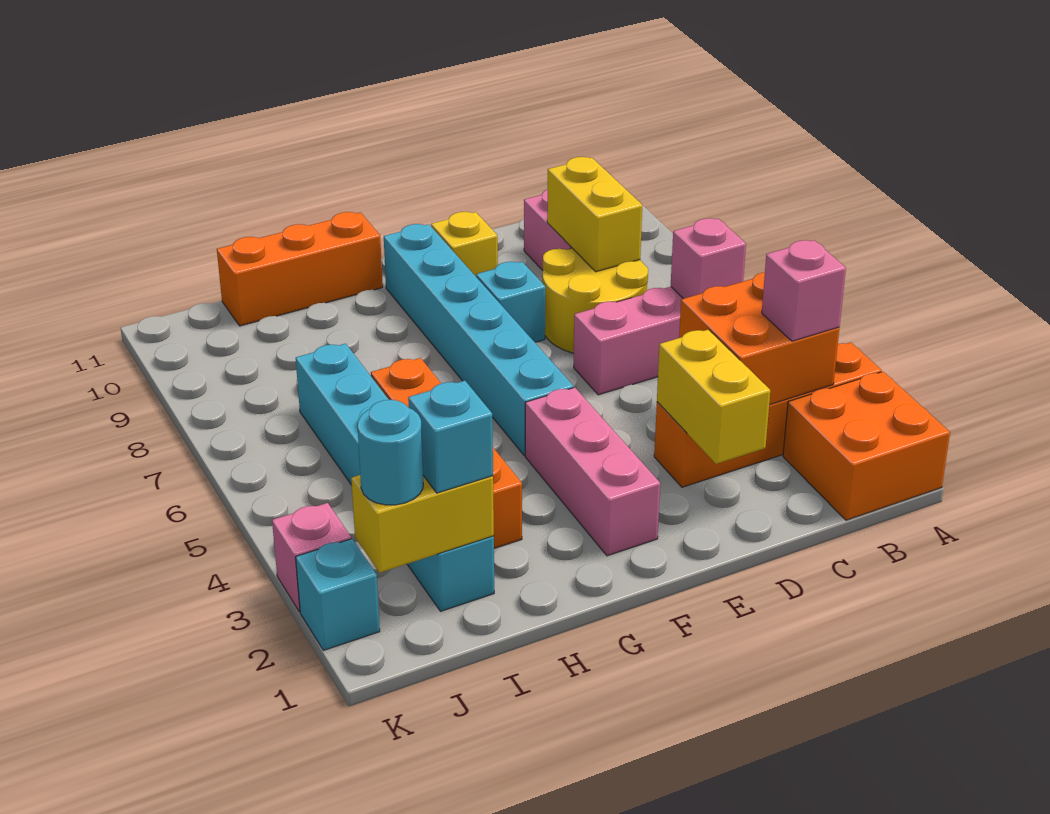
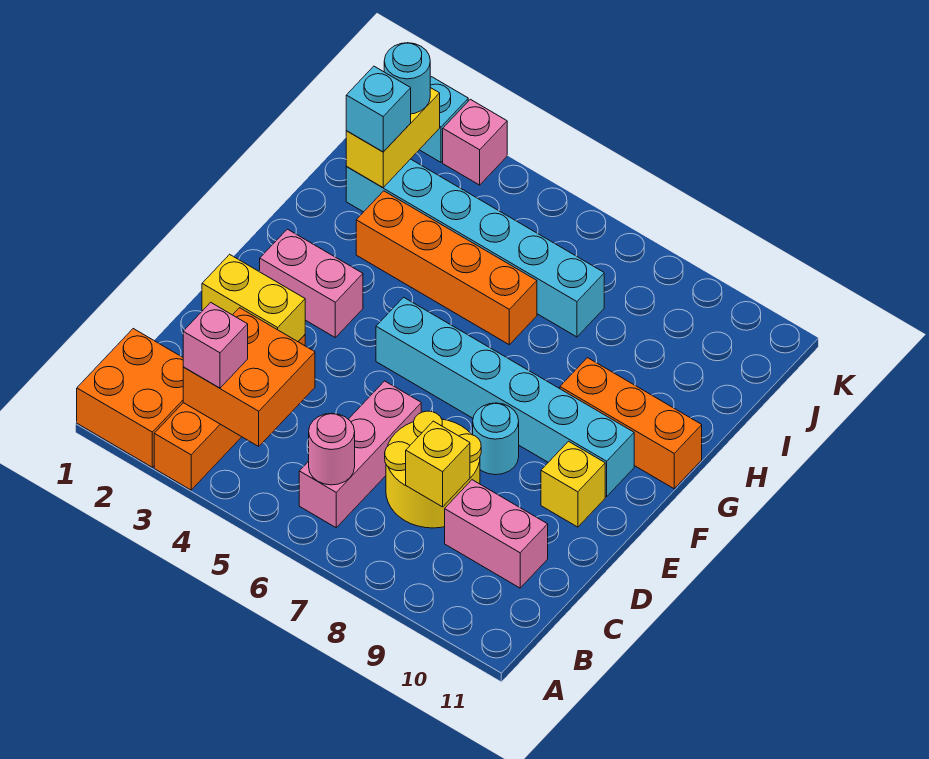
pink brick B6 level 2 -> pink round brick B6 level 2
yellow brick C8:C9 level 2 -> yellow brick C8 level 2
cyan brick E8 level 1 -> cyan round brick E8 level 1
pink brick F2:F4 level 1 -> pink brick F2:F3 level 1
orange brick G11:I11 level 1 -> orange brick G9:G11 level 1

